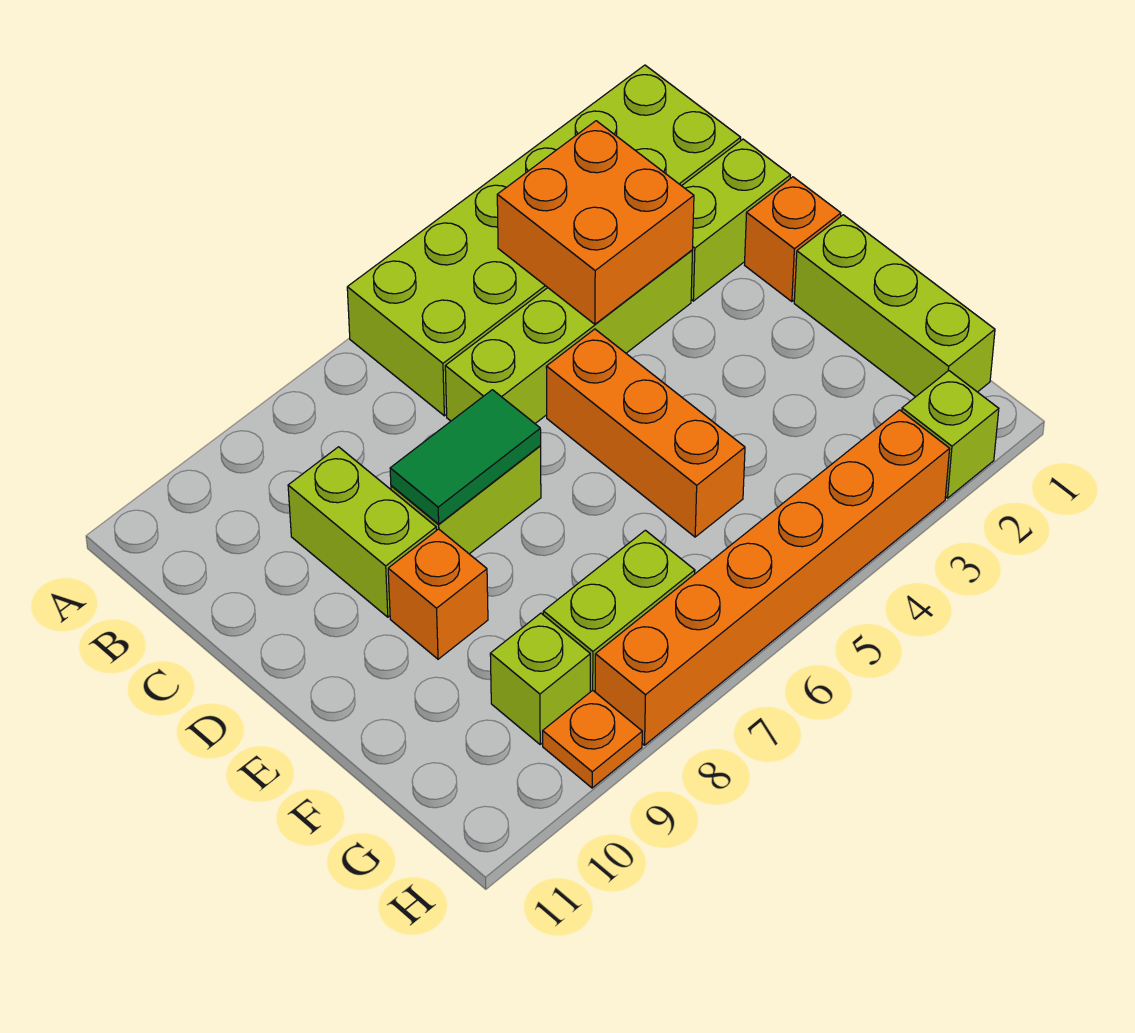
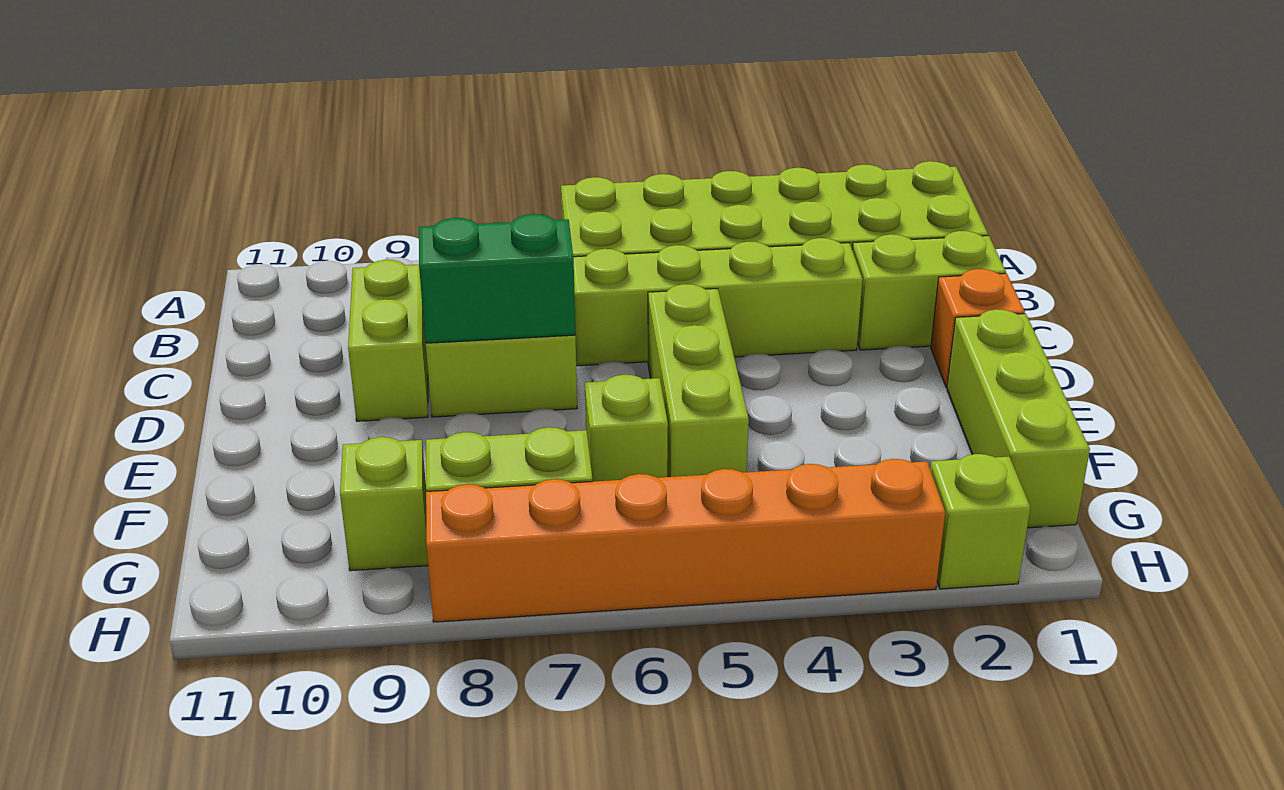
orange brick B3:C4 level 2 -> none
orange brick D5:F5 level 1 -> lime brick D5:F5 level 1
green tile D7:D8 level 2 -> green brick D7:D8 level 2
orange brick E9 level 1 -> none
none -> lime brick F6 level 1
orange plate H9 level 1 -> none

